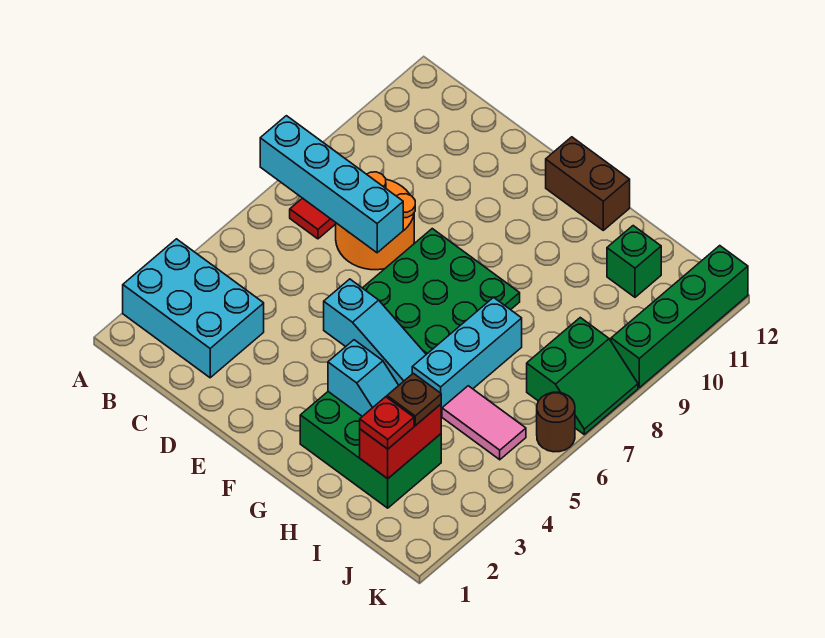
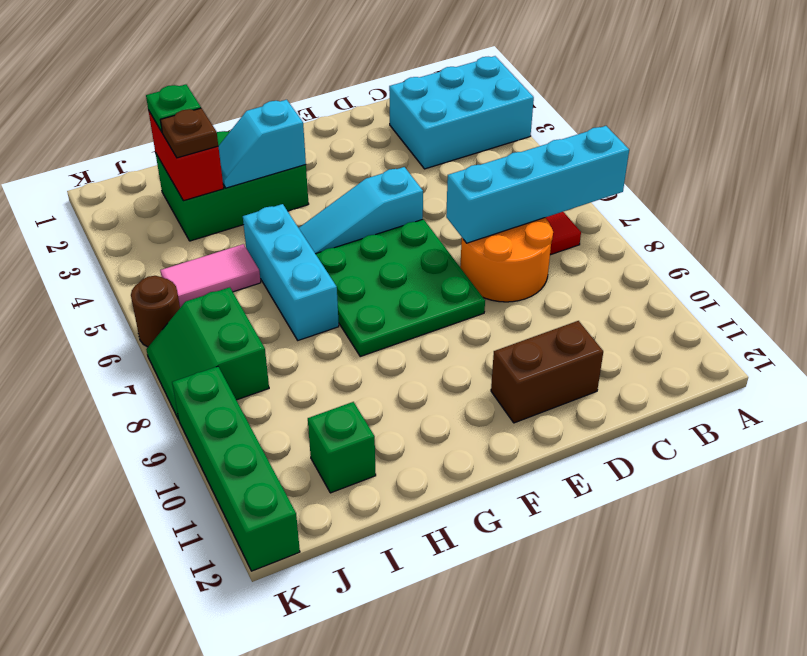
brown brick F12:G12 level 1 -> brown brick D11:E11 level 1
red plate I2 level 3 -> green plate I2 level 3

